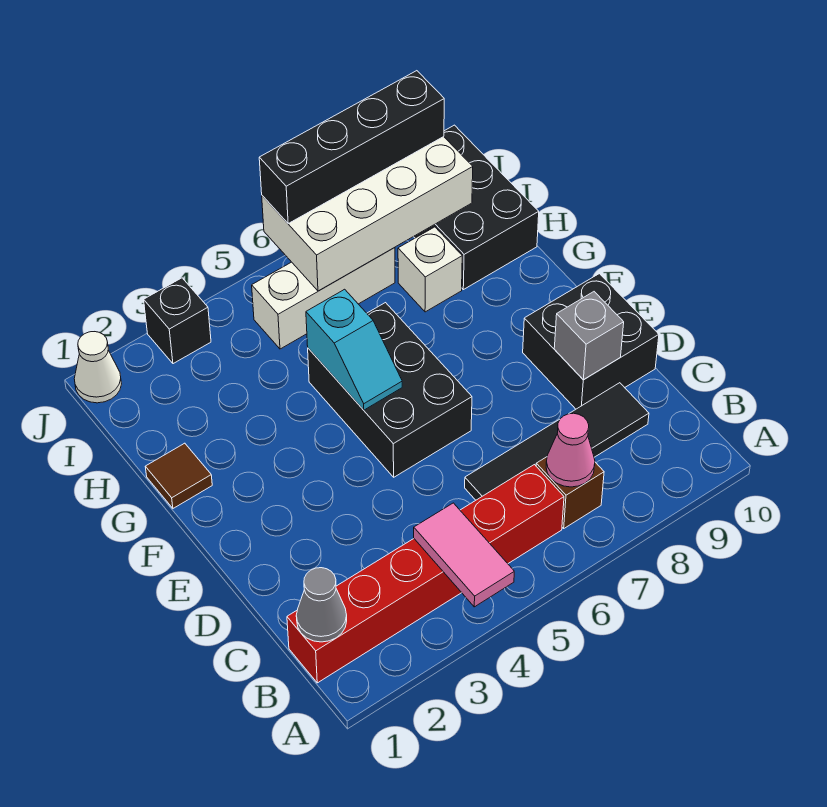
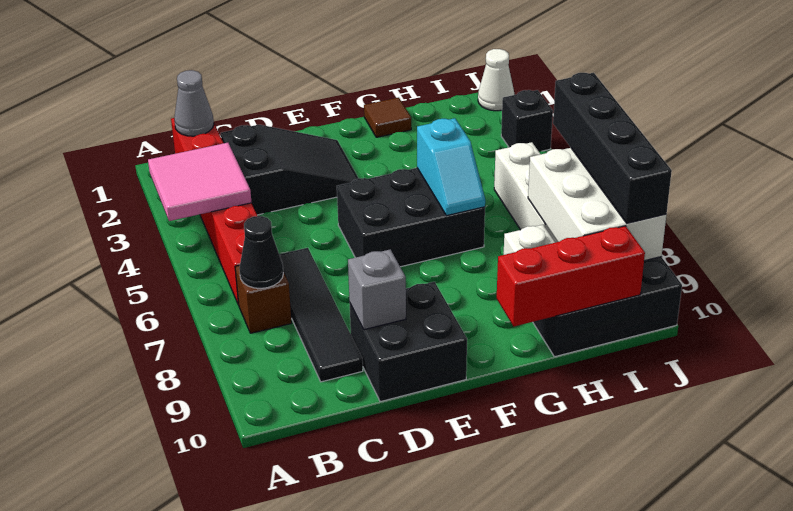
pink tile A4:B4 level 2 -> pink tile A3:B4 level 2
pink cone B7 level 2 -> black cone B7 level 2
none -> black slope C2:E3 level 1 top C
cyan slope F5:G5 level 2 top G -> cyan slope G5:G6 level 2 top 5
none -> red brick G10:I10 level 2
white brick I6:J9 level 2 -> white brick I7:J9 level 2

